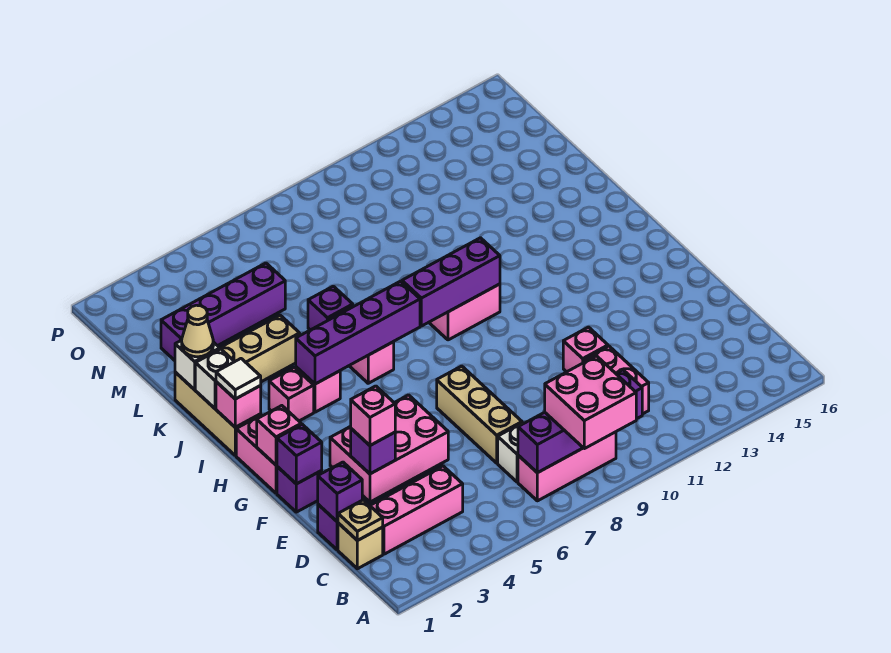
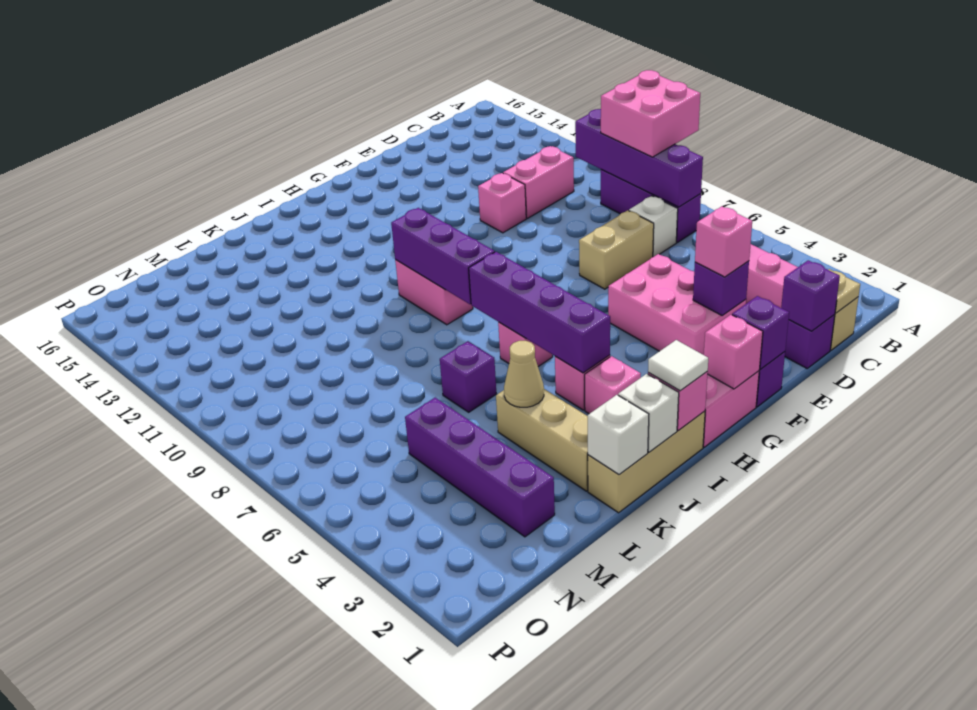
pink brick B7:B9 level 1 -> purple brick B7:B9 level 1
tan brick D7:F7 level 1 -> tan brick D7:E7 level 1
tan cone K1 level 3 -> tan cone K4 level 2

